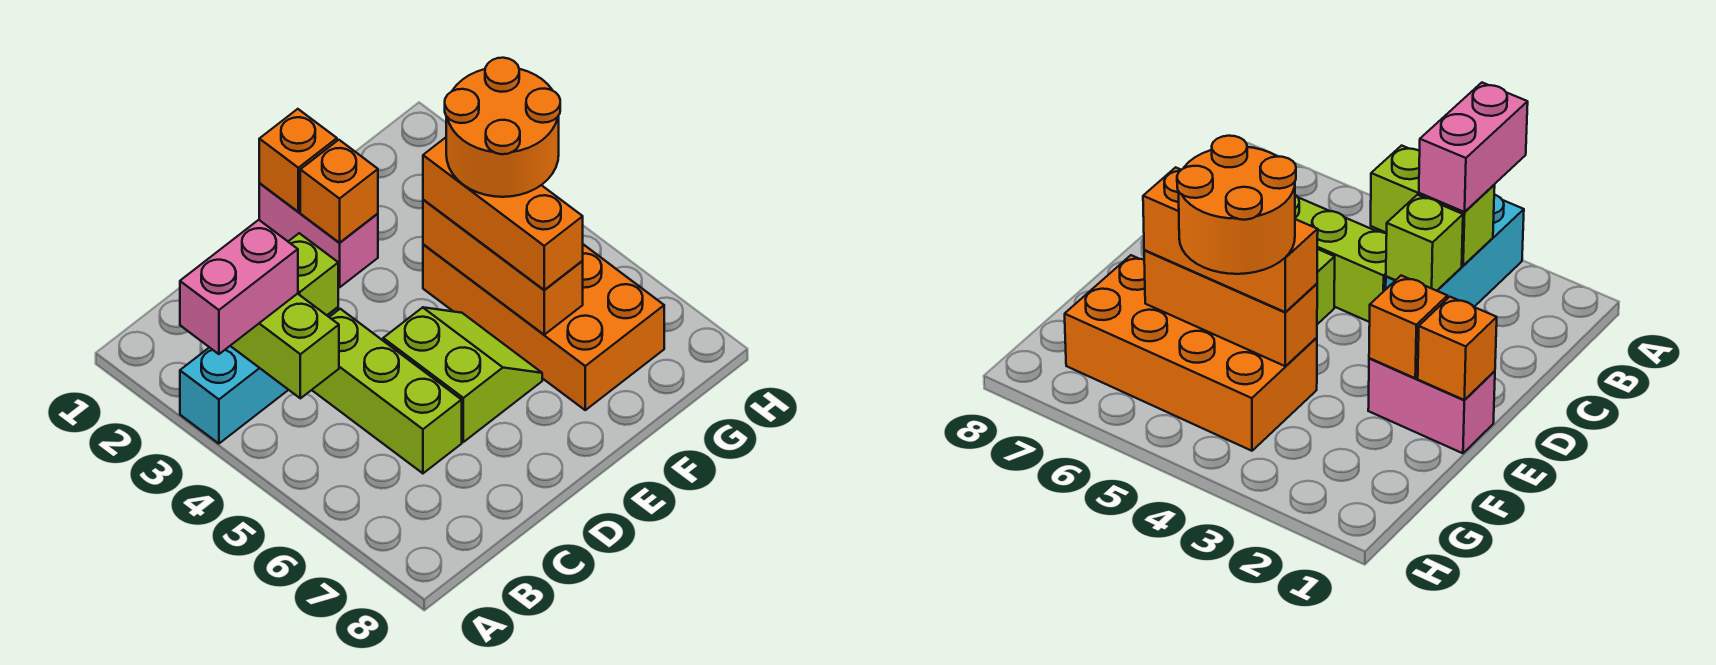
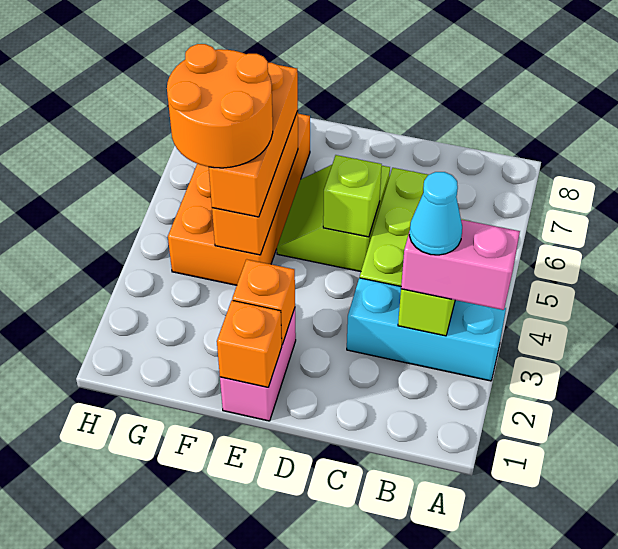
none -> cyan cone B3 level 4
lime brick C3 level 2 -> lime brick D5 level 2

